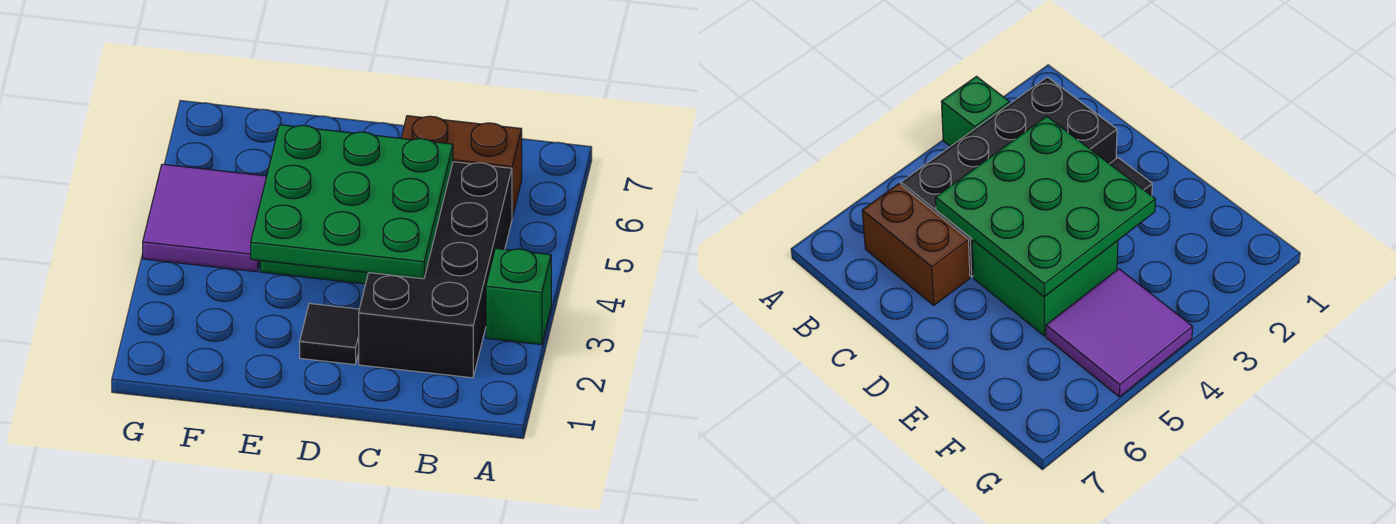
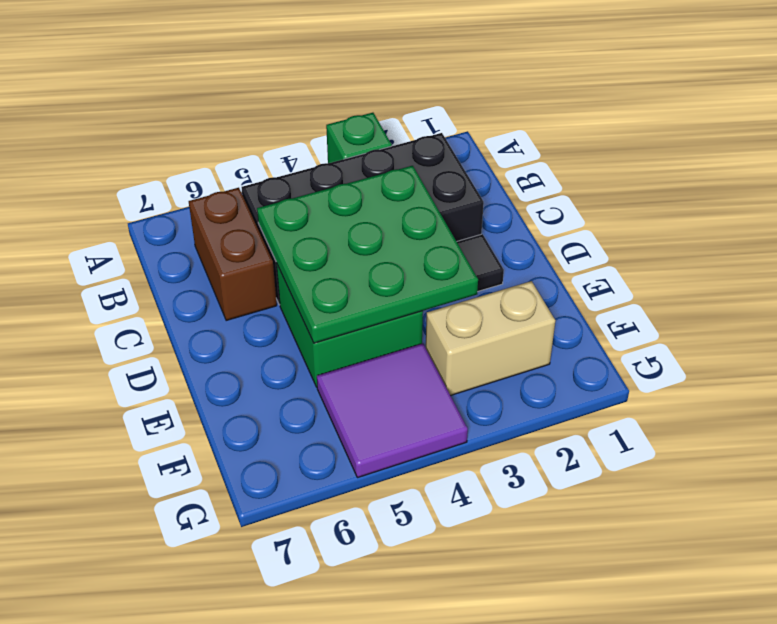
none -> tan brick F2:F3 level 1

